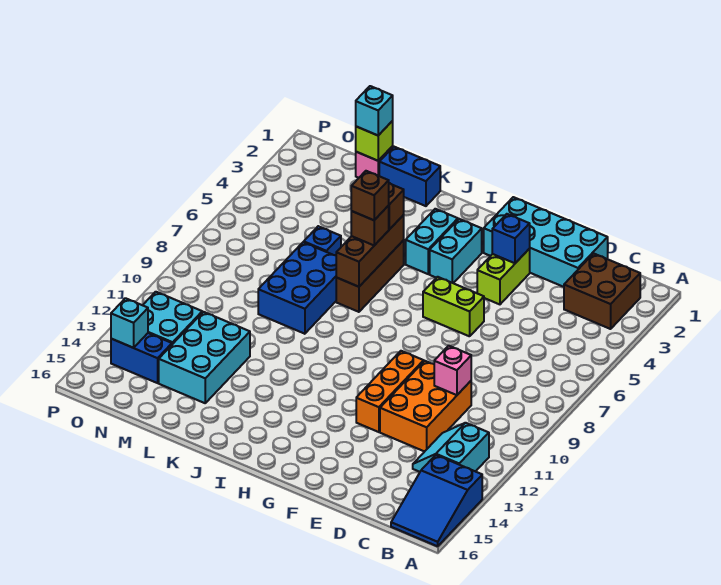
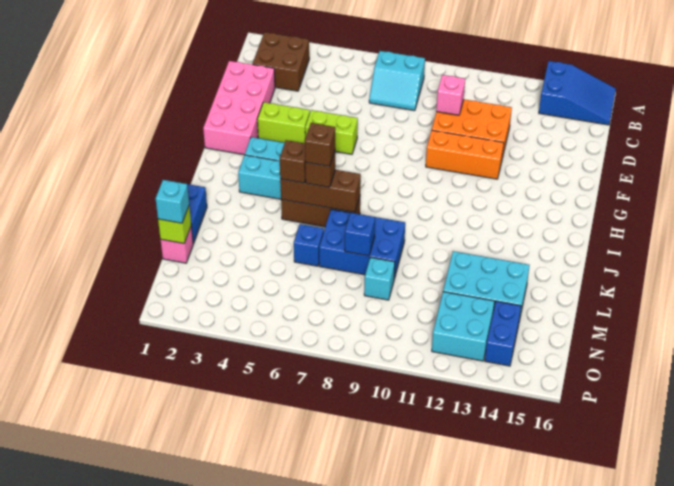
cyan slope B12:C13 level 1 top B -> cyan slope B7:C8 level 1 top B
cyan brick D1:G2 level 1 -> pink brick D1:G2 level 1
blue brick F3 level 2 -> blue brick L8 level 2
lime brick F6:G6 level 1 -> lime brick F5:F6 level 1
cyan brick O14 level 2 -> cyan brick M9 level 1

